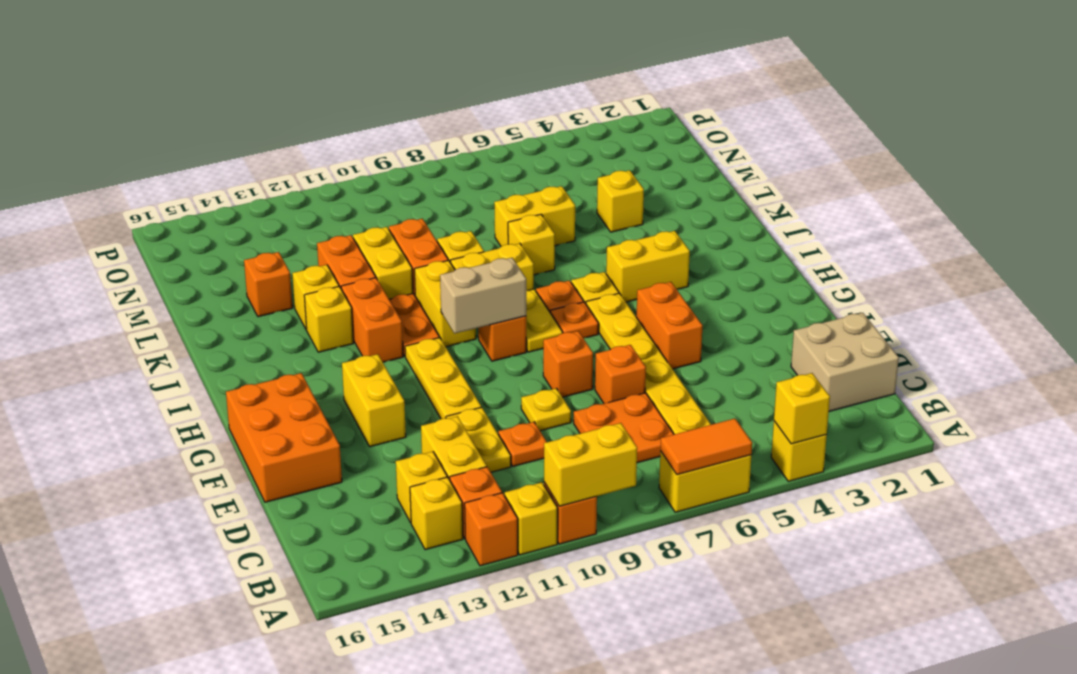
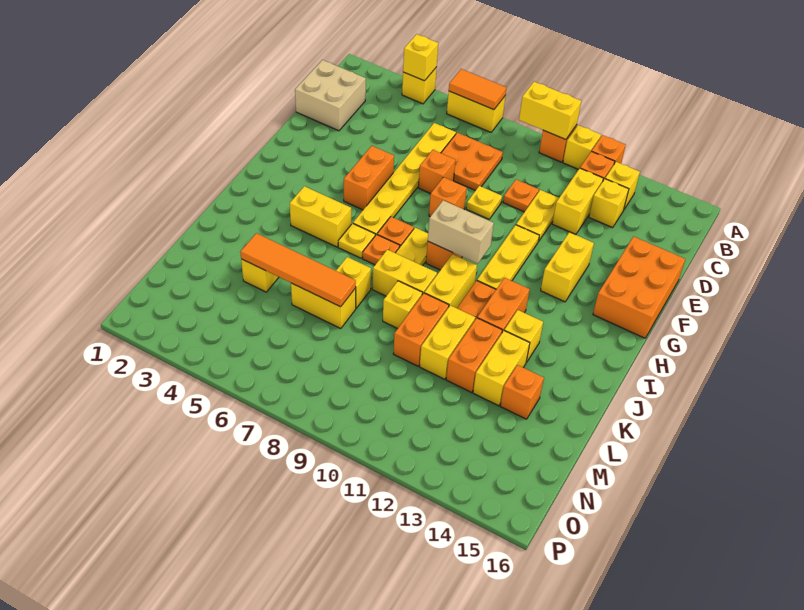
yellow brick K13 level 1 -> yellow brick K13:L13 level 1
none -> orange tile L4:L7 level 2

